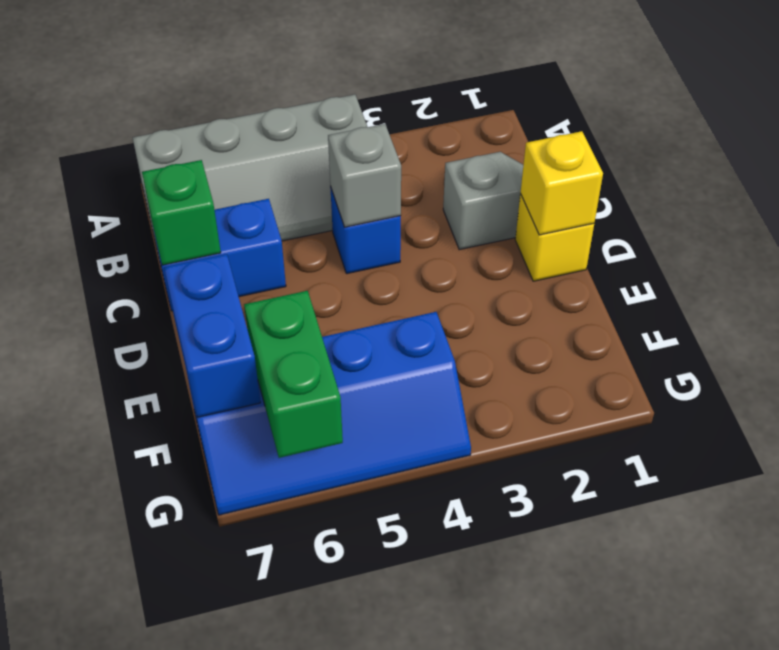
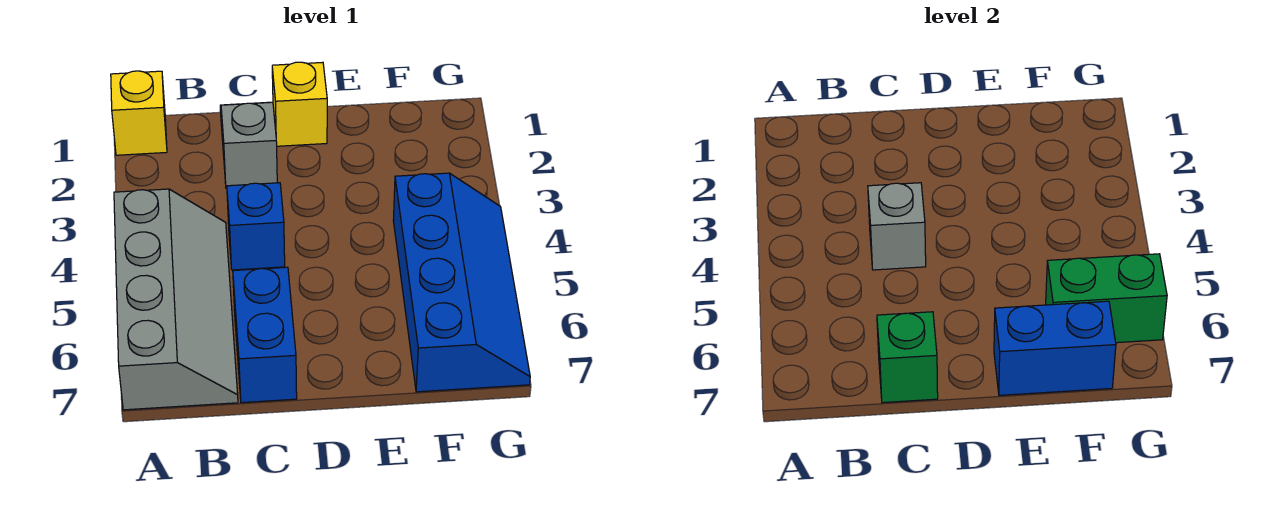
yellow brick D1 level 2 -> yellow brick A1 level 1

